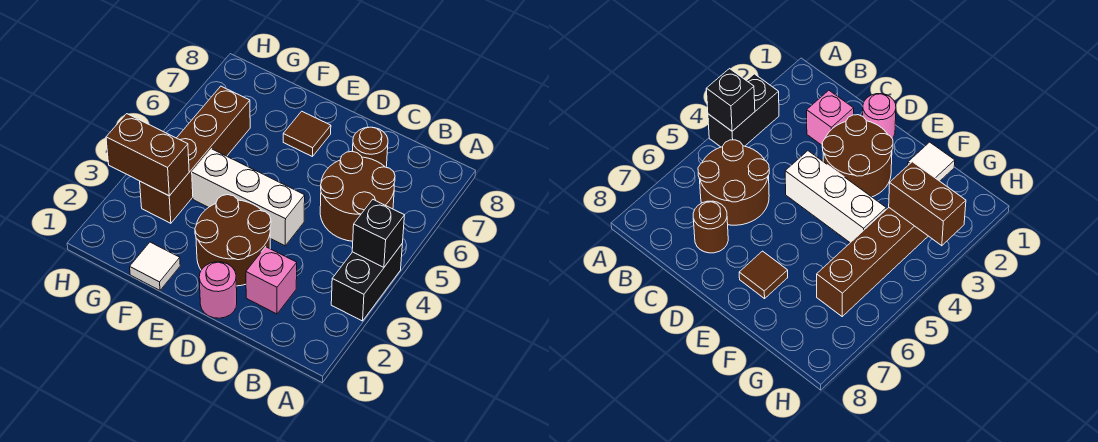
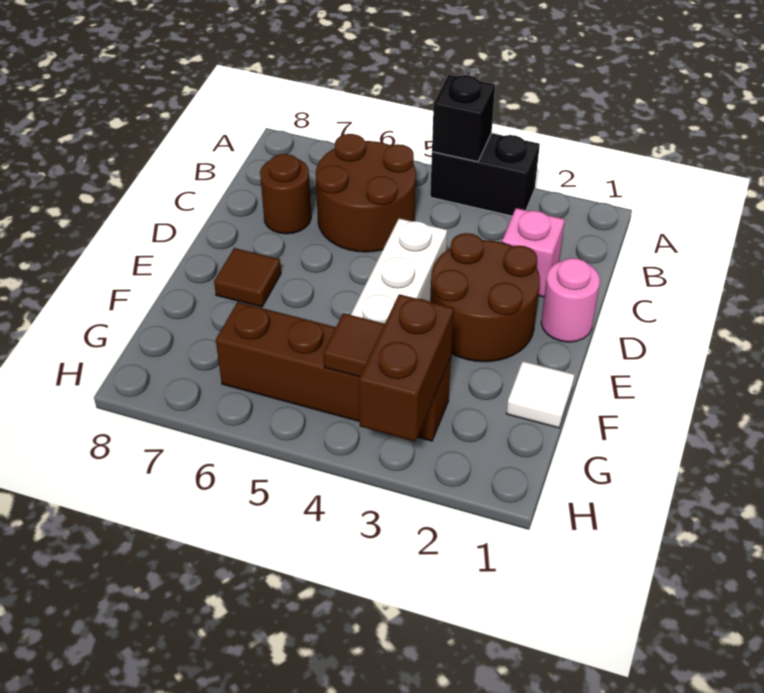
none -> brown tile G4 level 2

